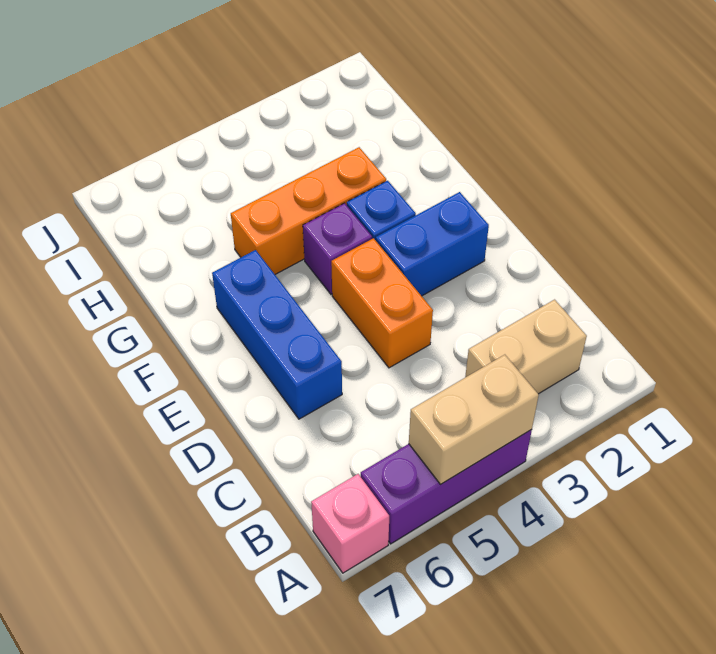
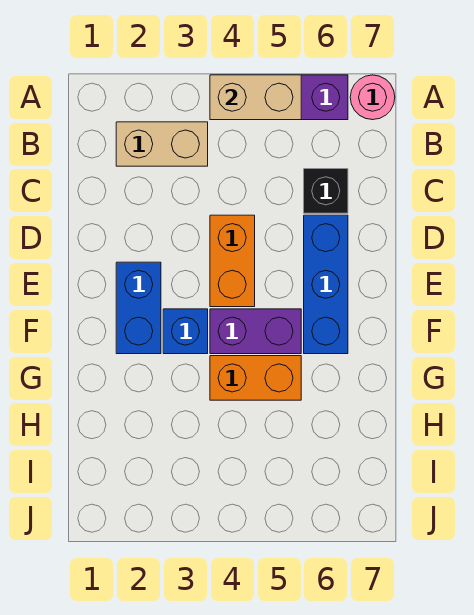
pink brick A7 level 1 -> pink round brick A7 level 1
none -> black brick C6 level 1
blue brick E2:E3 level 1 -> blue brick E2:F2 level 1
purple brick F4 level 1 -> purple brick F4:F5 level 1
orange brick G3:G5 level 1 -> orange brick G4:G5 level 1

